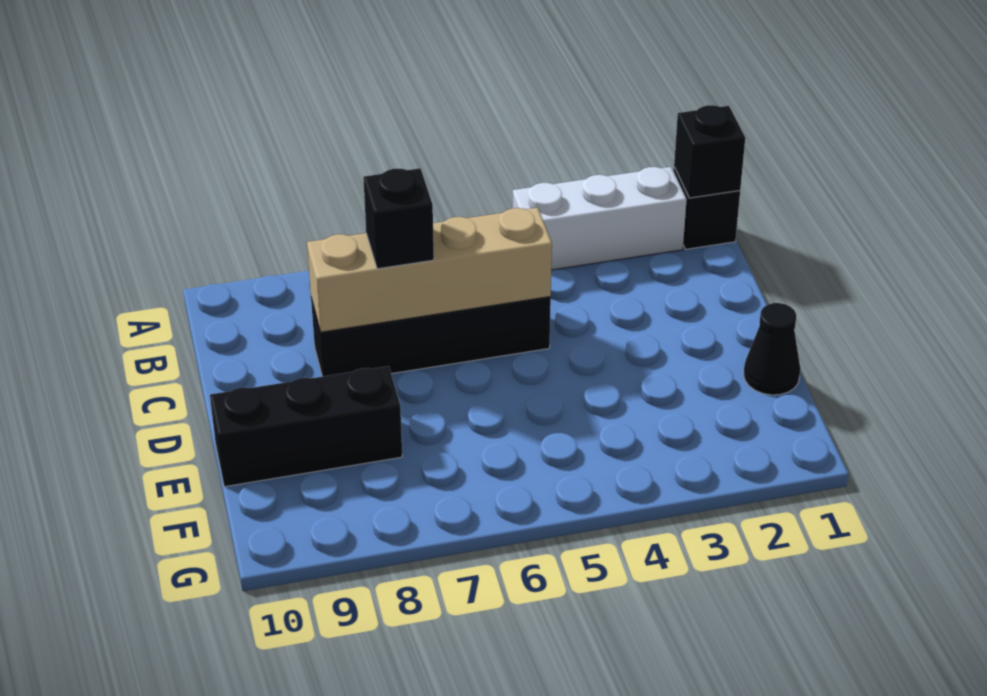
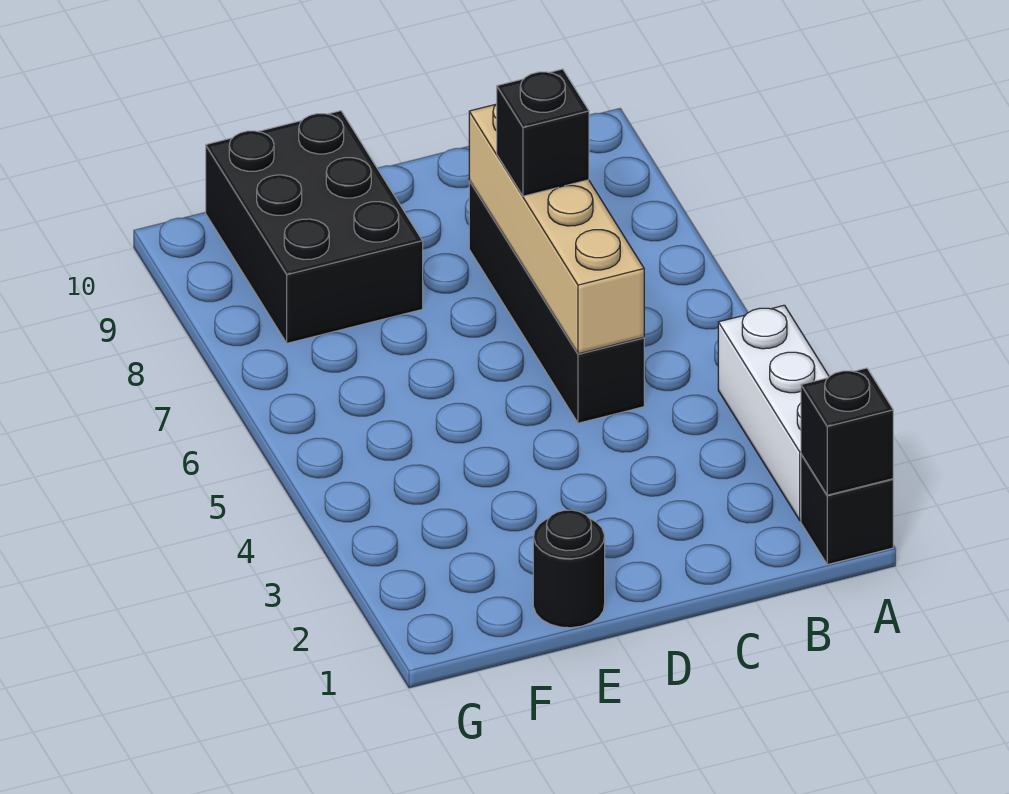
black cone E1 level 1 -> black round brick E1 level 1
black brick E8:E10 level 1 -> black brick E8:F10 level 1

